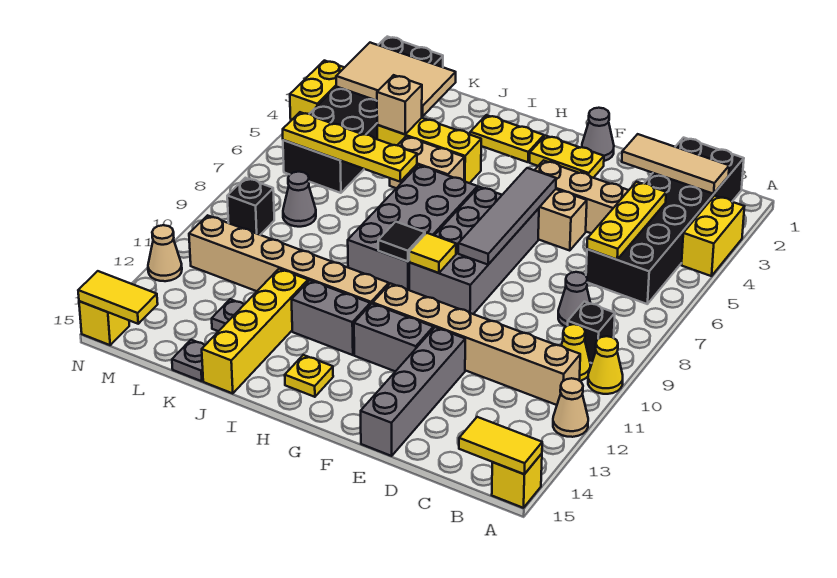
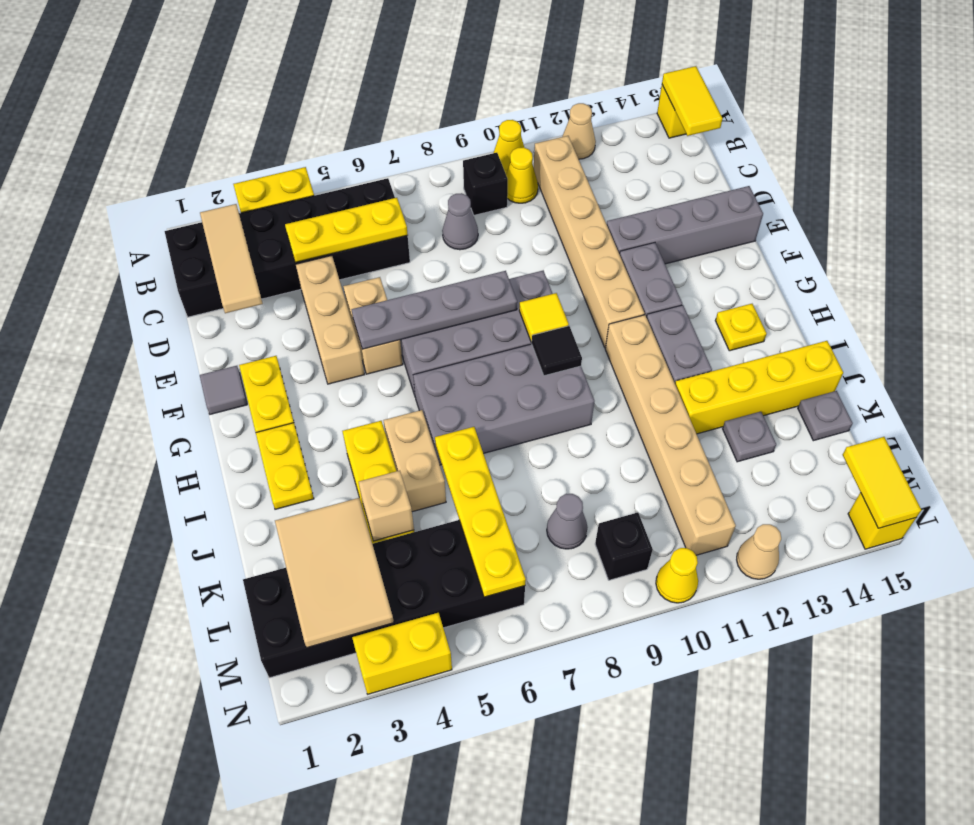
grey cone F1 level 1 -> grey tile F1 level 1
grey tile F5:F8 level 2 -> grey plate F5:F8 level 2
none -> yellow cone N10 level 1

